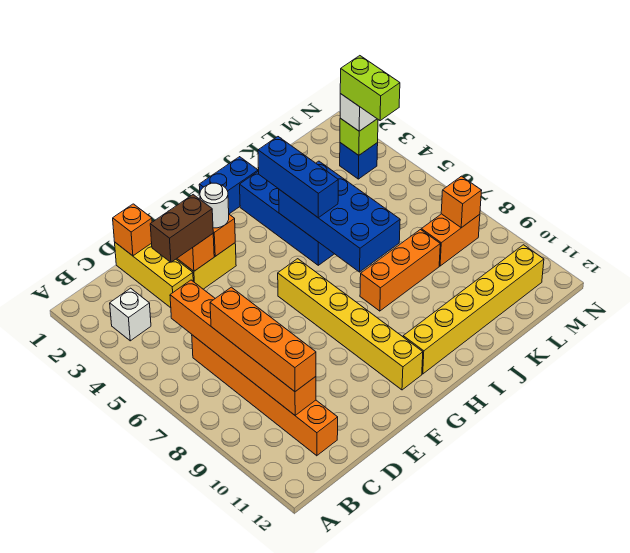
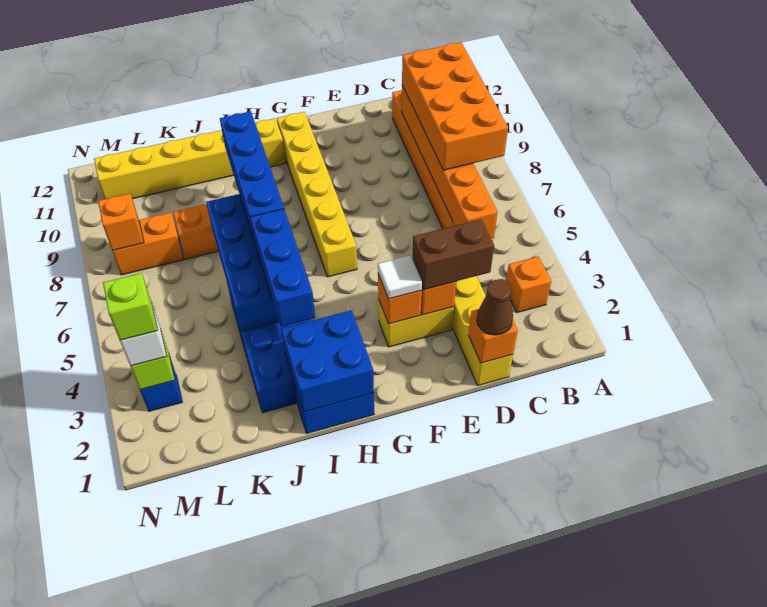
white brick B3 level 1 -> orange brick B3 level 1
orange brick C7:C10 level 3 -> orange brick B7:C10 level 3
none -> brown cone D1 level 3
white round brick F3 level 3 -> white tile F3 level 3
none -> blue brick H1:I2 level 2
none -> blue brick I6:I9 level 3
lime brick M3:M4 level 4 -> lime brick M3 level 4

